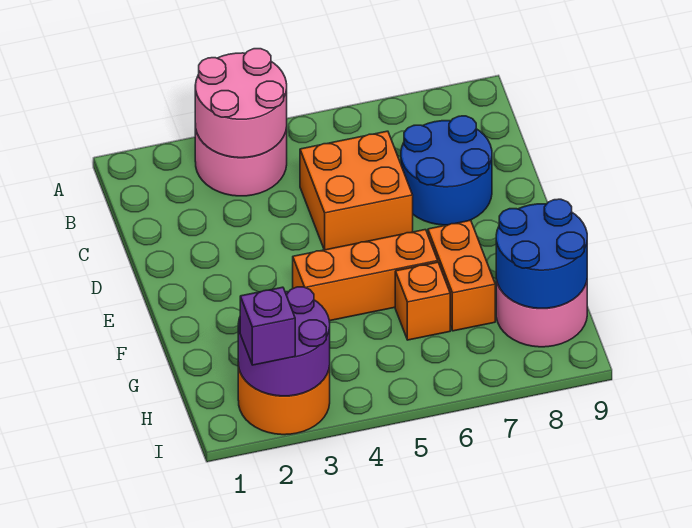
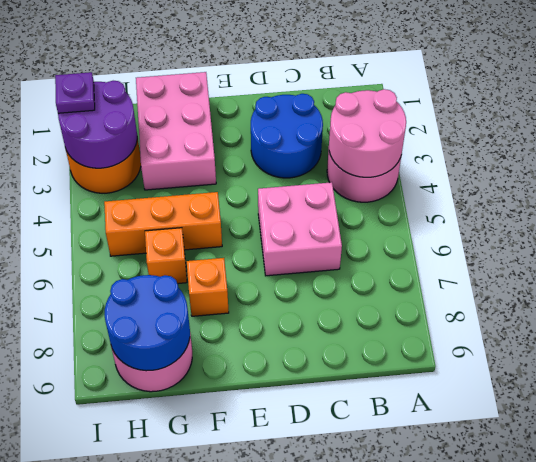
orange brick C5:D6 level 1 -> pink brick C5:D6 level 1
blue round brick C7:D8 level 1 -> blue round brick C2:D3 level 1
none -> pink brick F1:G3 level 1
orange brick F4:F6 level 1 -> orange brick F5:H5 level 1
orange brick F7:G7 level 1 -> orange brick F7 level 1
purple brick I2 level 3 -> purple plate I2 level 3

